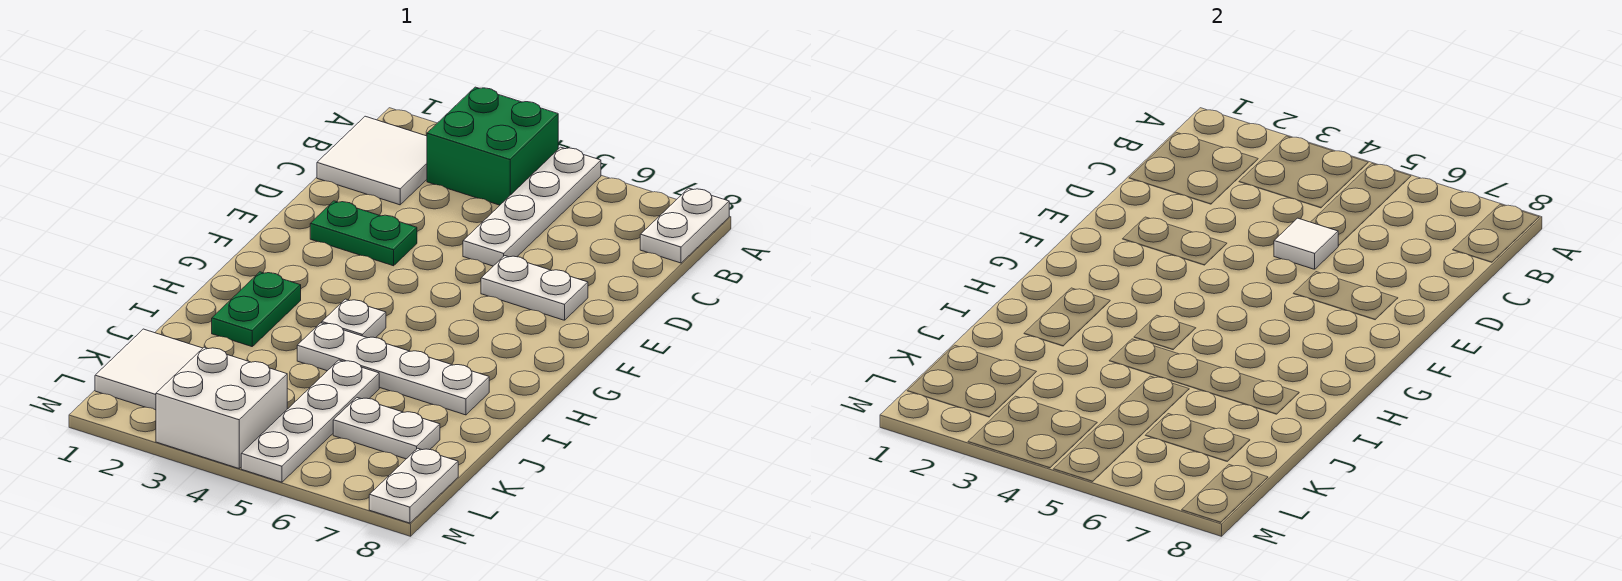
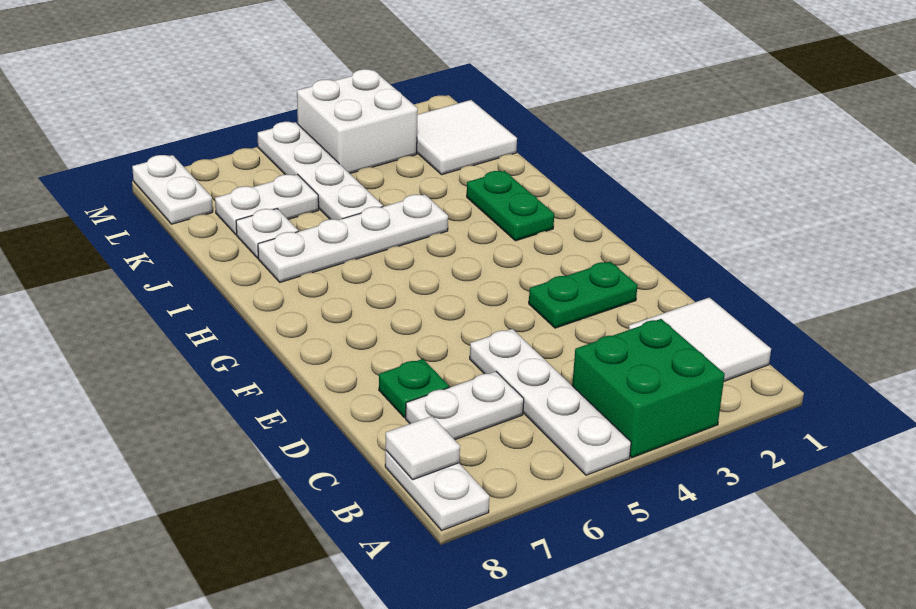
white tile D5 level 2 -> white tile B8 level 2
none -> green plate D7 level 1
white plate E6:E7 level 1 -> white plate C6:C7 level 1
white plate H4 level 1 -> white plate J7 level 1

